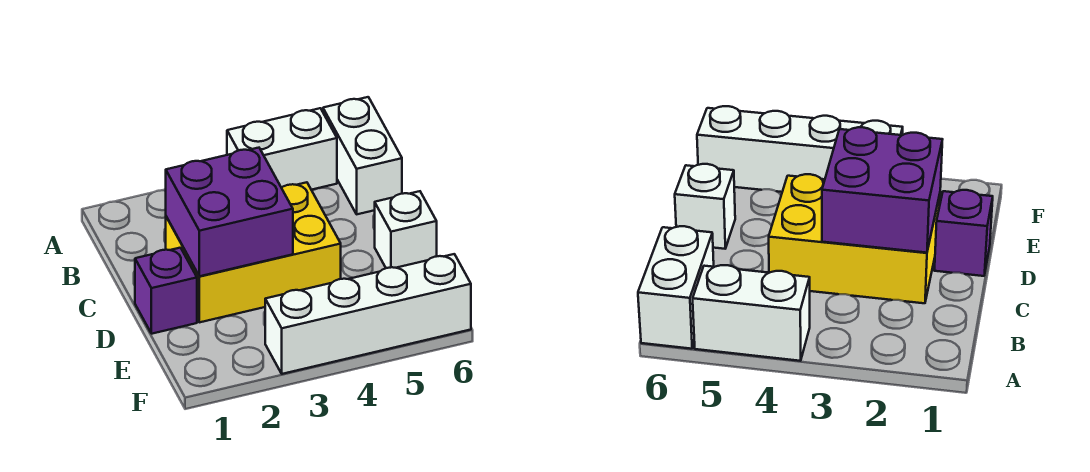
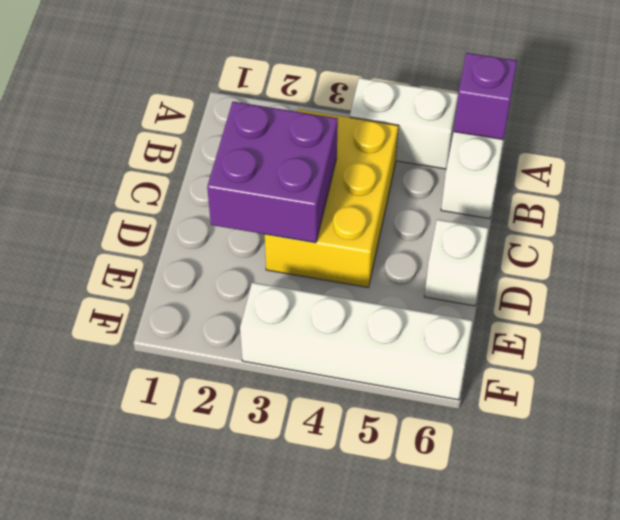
yellow brick C2:D4 level 1 -> yellow brick B3:D4 level 1
purple brick D1 level 1 -> purple brick A6 level 2

